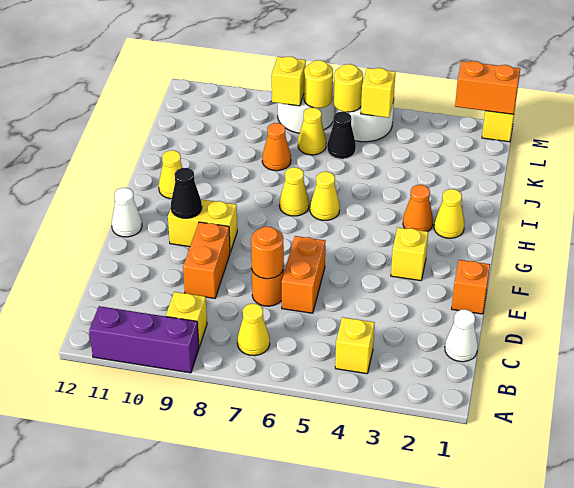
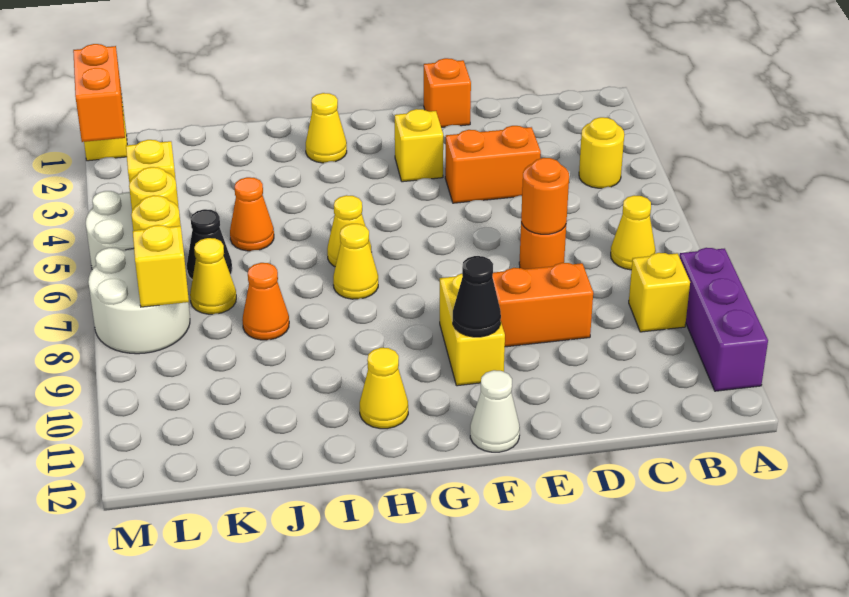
yellow brick B4 level 1 -> yellow round brick B4 level 1
white cone C1 level 1 -> none
orange brick D6:E6 level 1 -> orange brick D4:E4 level 1
orange cone H3 level 1 -> orange cone J5 level 1

